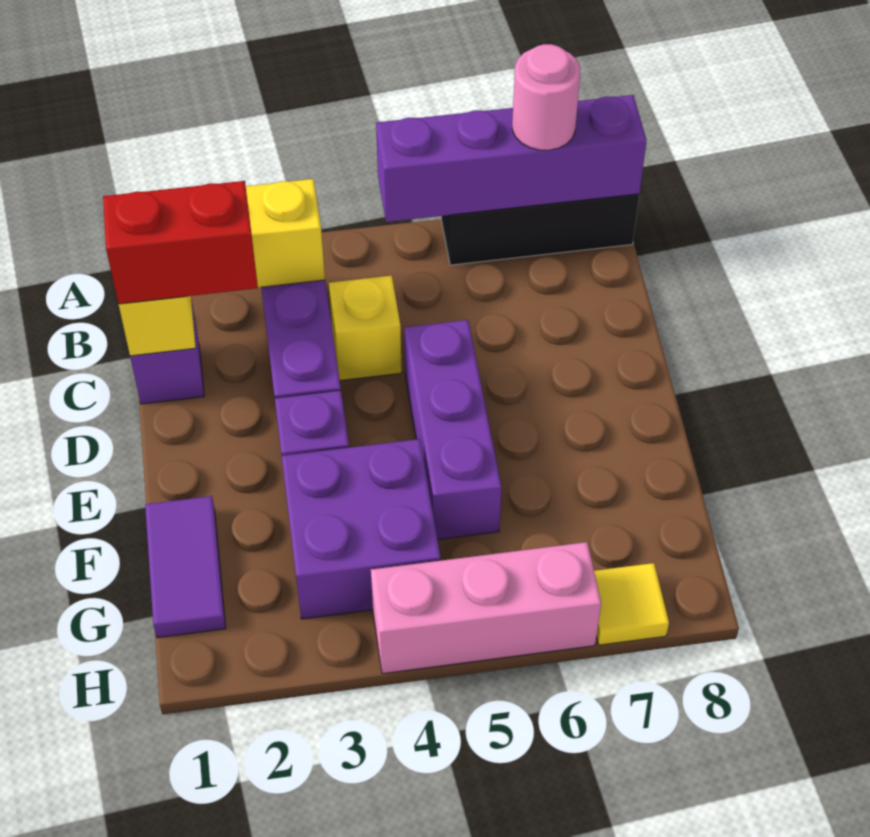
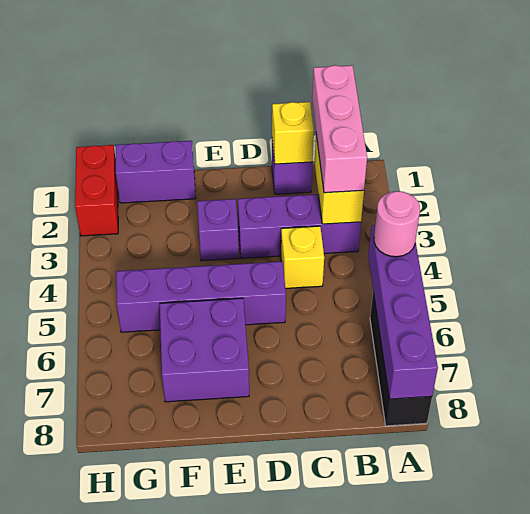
pink round brick A7 level 3 -> pink round brick A5 level 3
red brick C1:C2 level 3 -> red brick H1:H2 level 1
purple brick D5:F5 level 1 -> purple brick D5:G5 level 1
purple tile F1:G1 level 1 -> purple brick F1:G1 level 1
purple brick F3:G4 level 1 -> purple brick E6:F7 level 1
pink brick H4:H6 level 1 -> pink brick B1:B3 level 3
yellow tile H7 level 1 -> none

